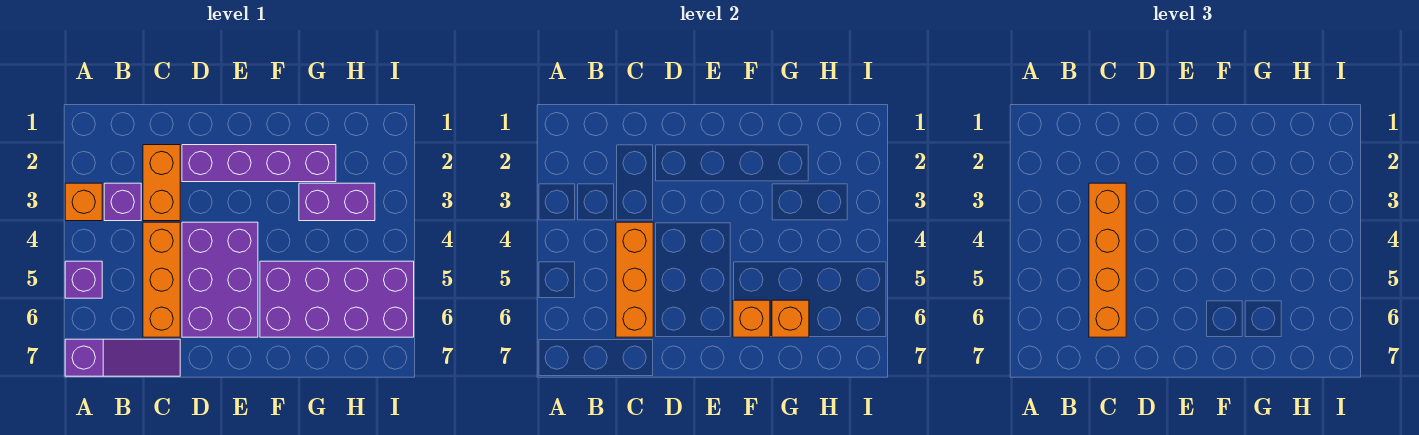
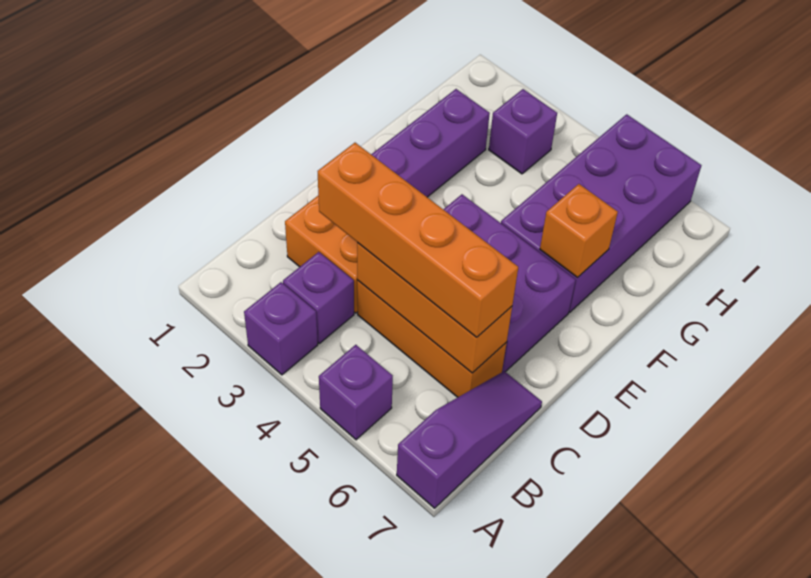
orange brick A3 level 1 -> purple brick A3 level 1
purple brick G3:H3 level 1 -> purple brick H3 level 1
orange brick G6 level 2 -> none

